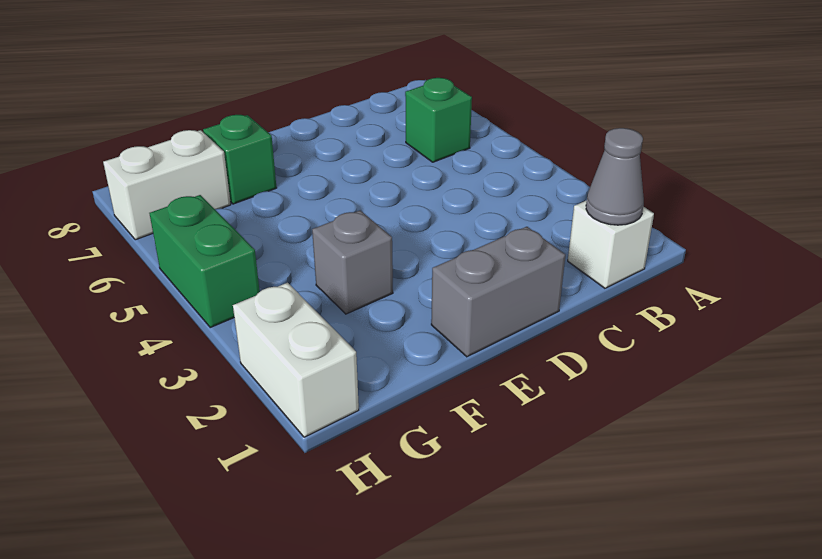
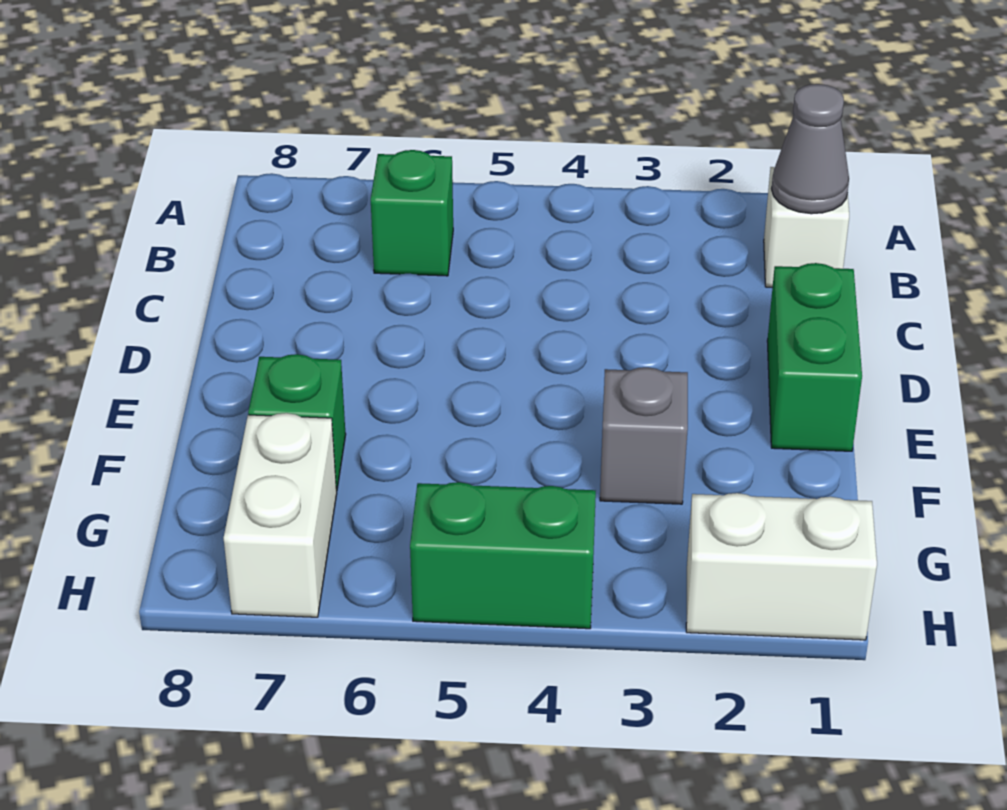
grey brick D1:E1 level 1 -> green brick D1:E1 level 1

